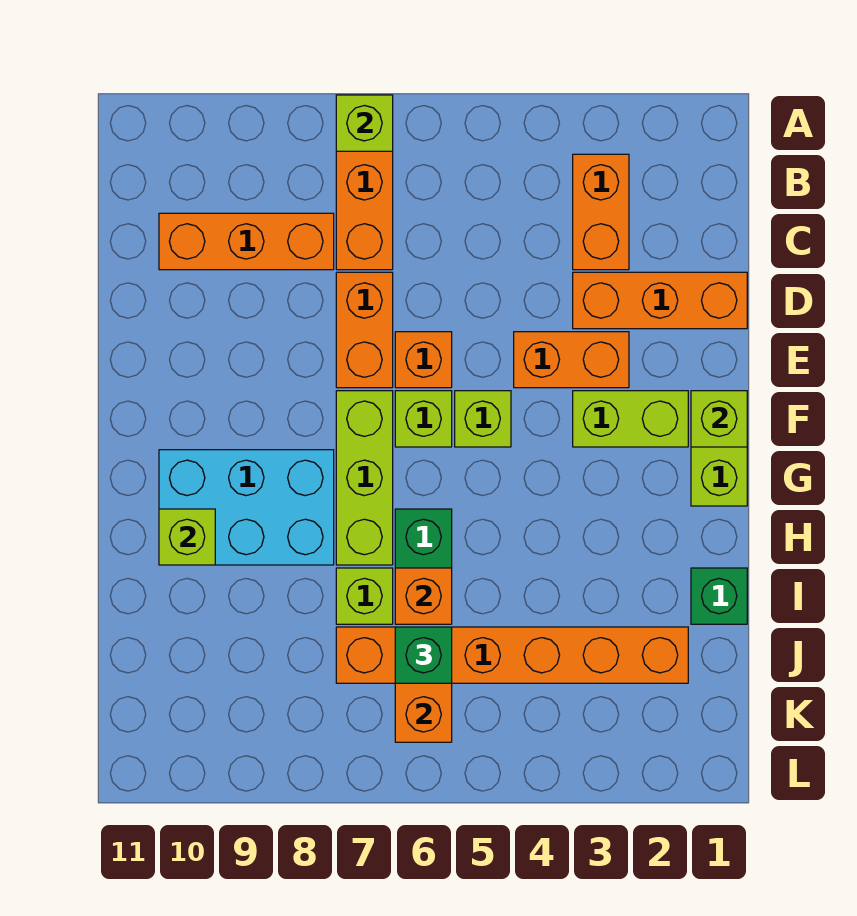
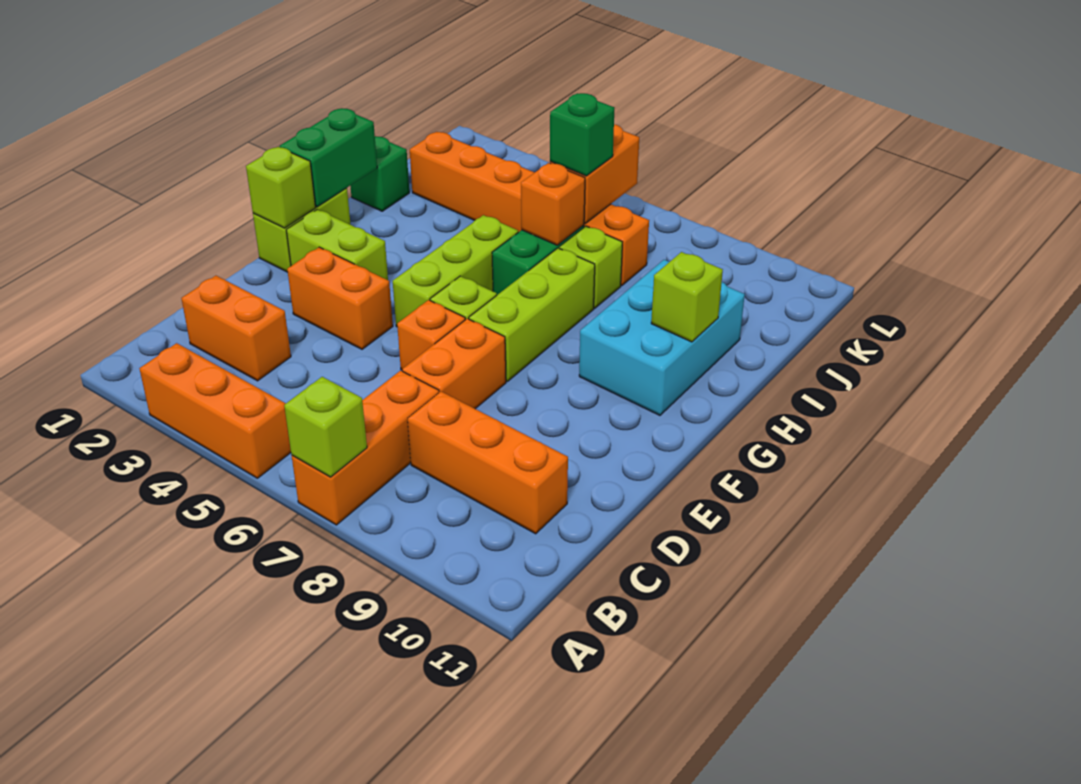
orange brick B3:C3 level 1 -> orange brick C2:C3 level 1
orange brick D1:D3 level 1 -> orange brick A3:A5 level 1
lime brick F5 level 1 -> lime brick F5:H5 level 1
none -> green brick G1:H1 level 2
cyan brick G8:H10 level 1 -> cyan brick G9:I10 level 1

